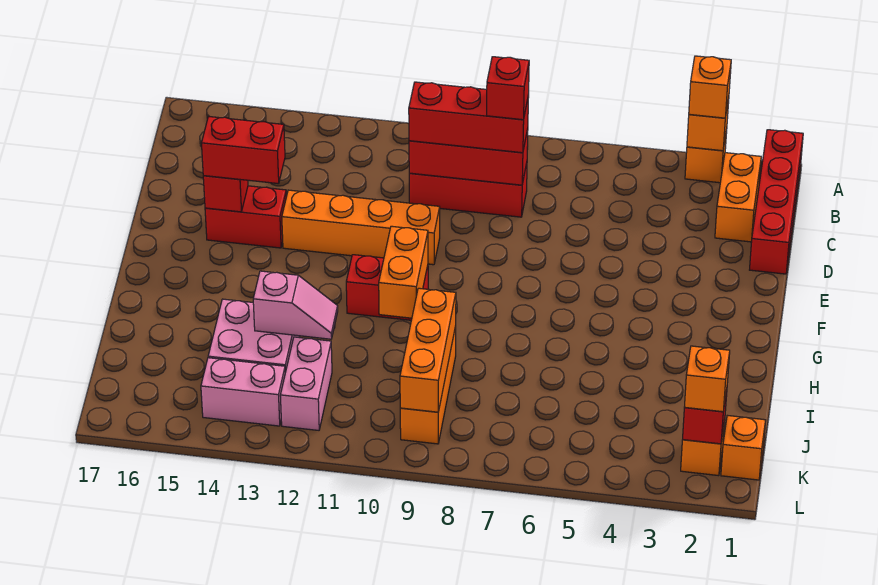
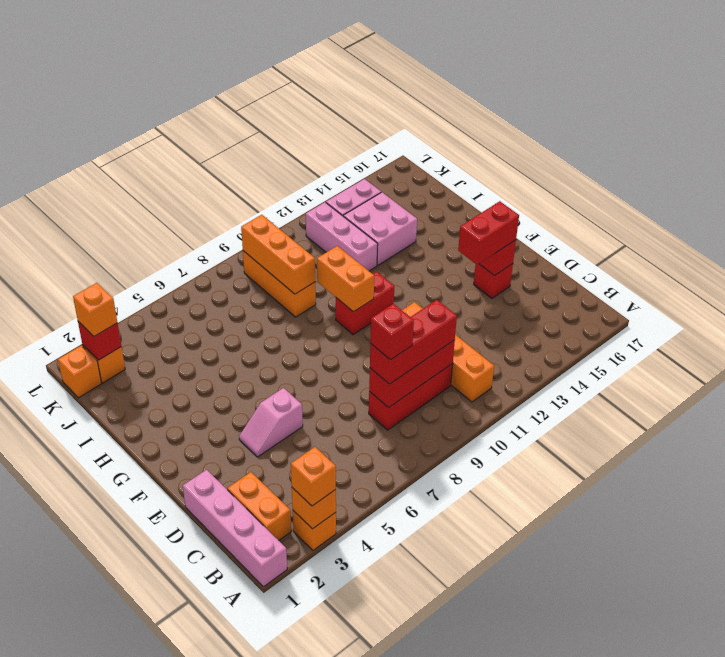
red brick A1:D1 level 1 -> pink brick A1:D1 level 1
orange brick E10:E13 level 1 -> orange brick B11:E11 level 1
red brick E14:E15 level 1 -> red brick E15 level 1
pink slope I12:I13 level 2 top 13 -> pink slope E4:E5 level 1 top 5
pink brick J12:K12 level 1 -> pink brick I12:K12 level 1

